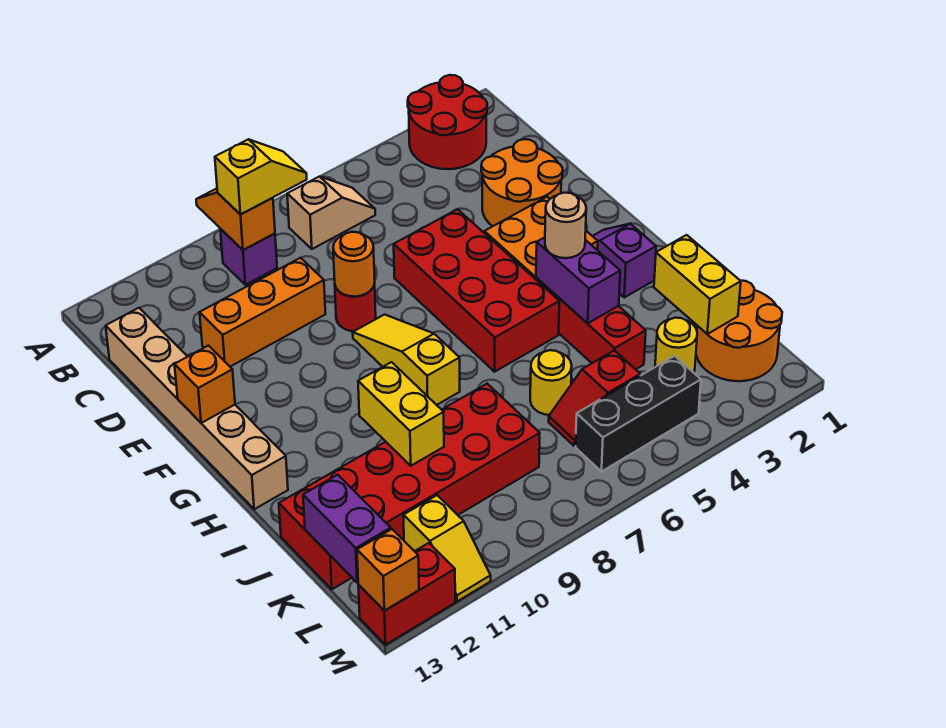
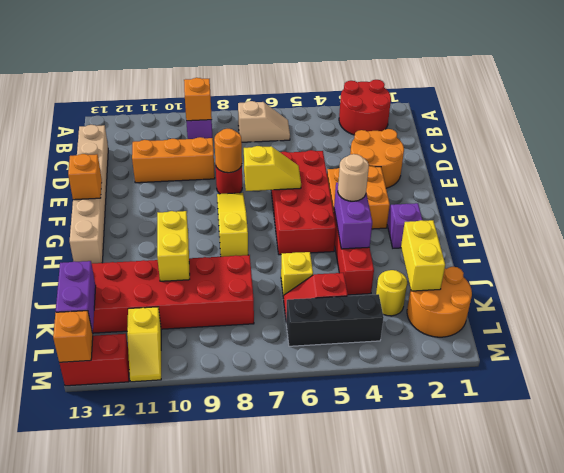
yellow slope B8:B9 level 3 top 9 -> yellow slope F6:F7 level 2 top 7
yellow round brick J6 level 1 -> yellow brick J6 level 1

